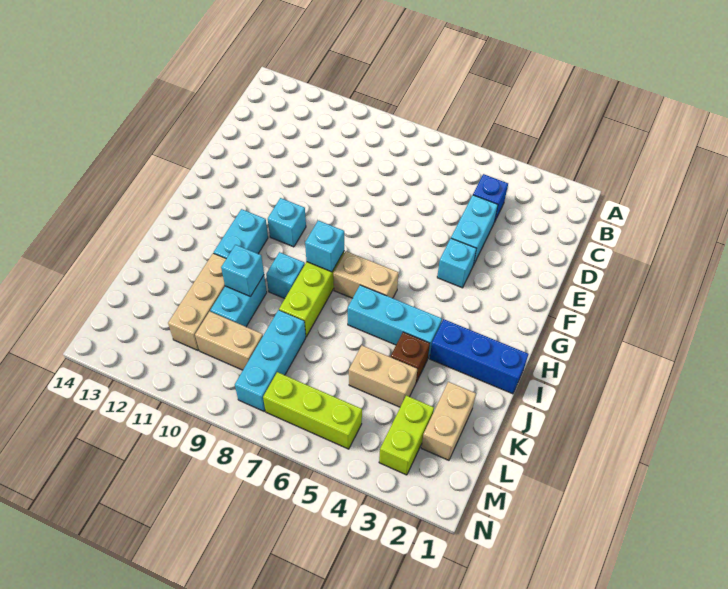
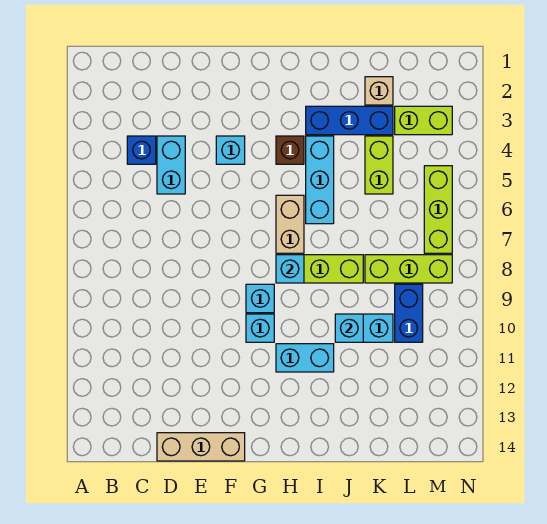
cyan brick D4:E4 level 1 -> cyan brick D4:D5 level 1
blue brick I1:I3 level 1 -> blue brick I3:K3 level 1
cyan brick I9 level 1 -> cyan brick G9 level 1
brown brick J4 level 1 -> brown brick H4 level 1
tan brick J11:L11 level 1 -> tan brick D14:F14 level 1
tan brick K2:L2 level 1 -> tan brick K2 level 1
tan brick K4:K5 level 1 -> lime brick K4:K5 level 1
cyan brick K8:M8 level 1 -> lime brick K8:M8 level 1
tan brick L9:L10 level 1 -> blue brick L9:L10 level 1

